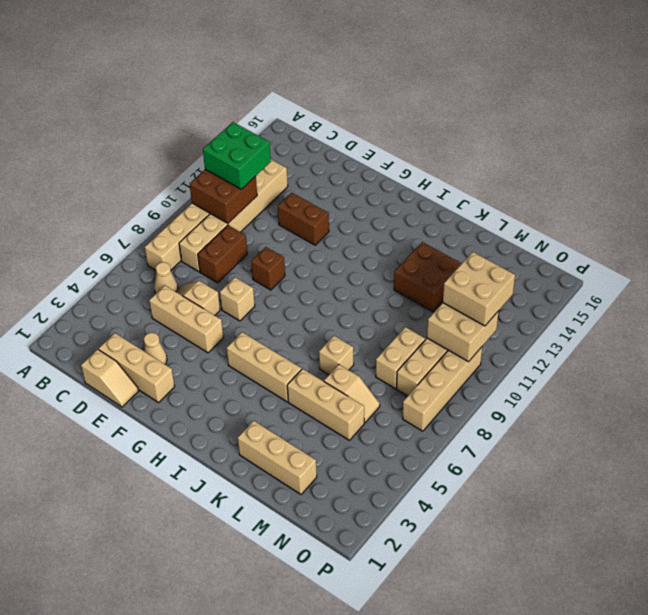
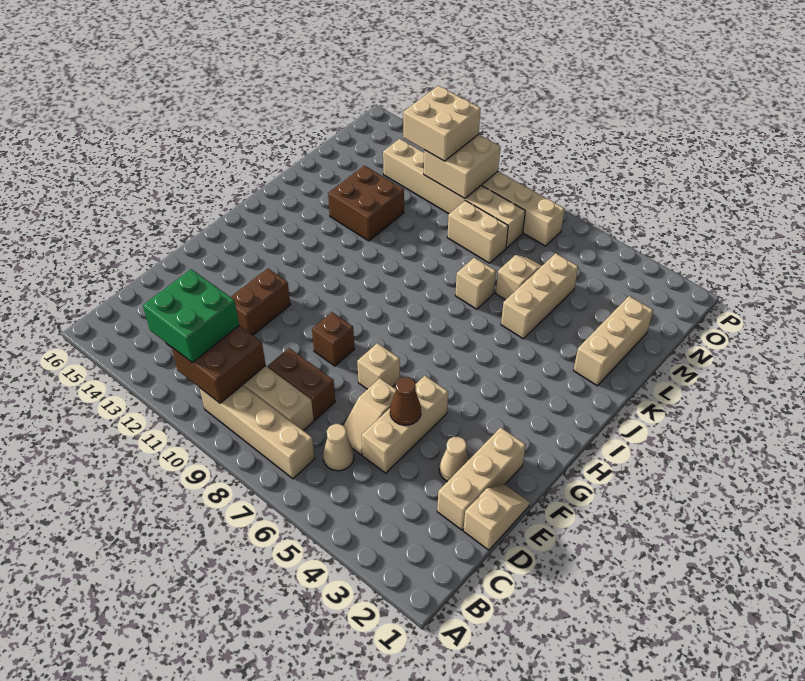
none -> brown cone E5 level 2
tan brick H5:J5 level 1 -> none

